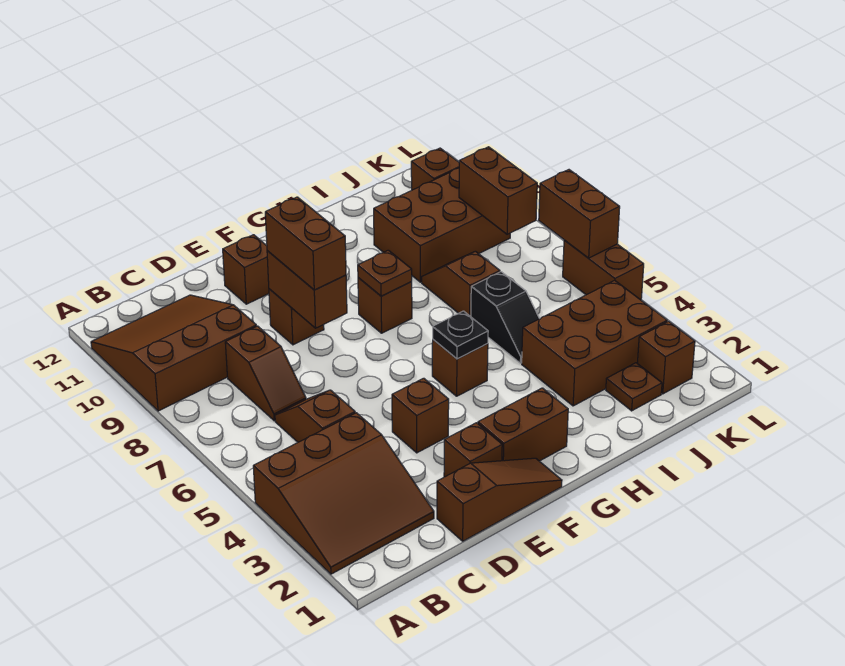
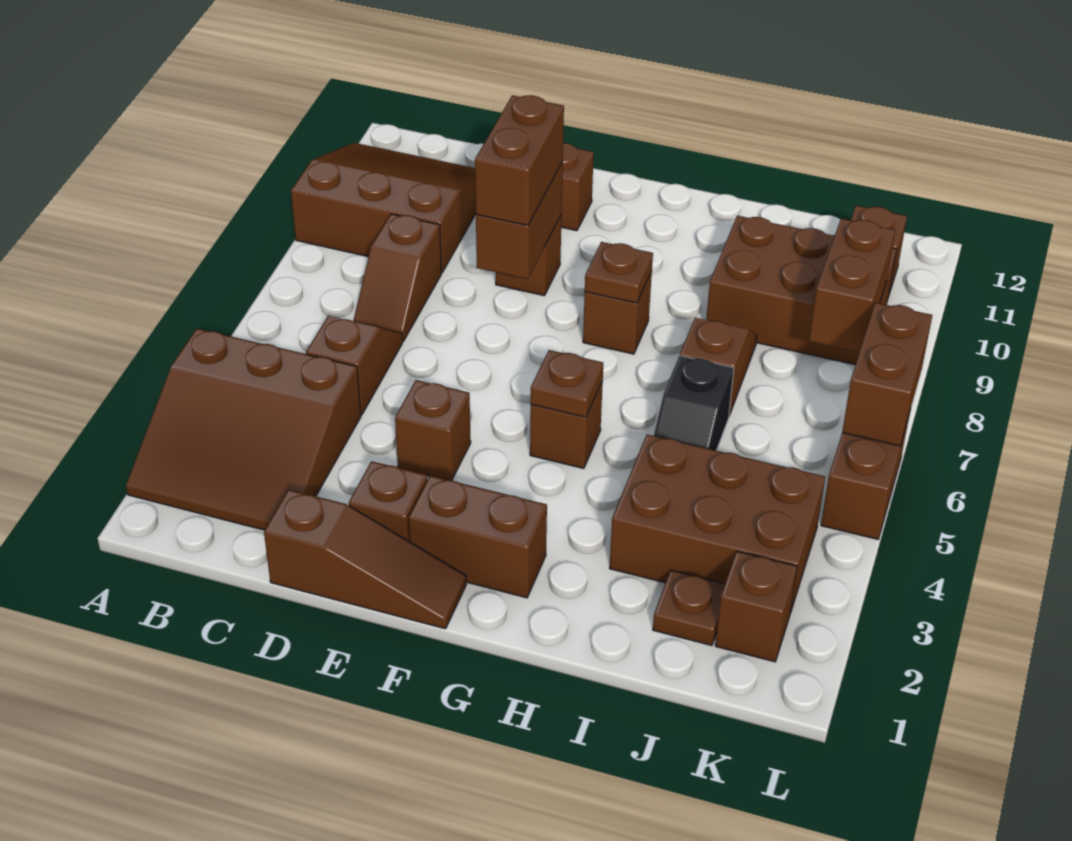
black plate G5 level 2 -> brown plate G5 level 2

